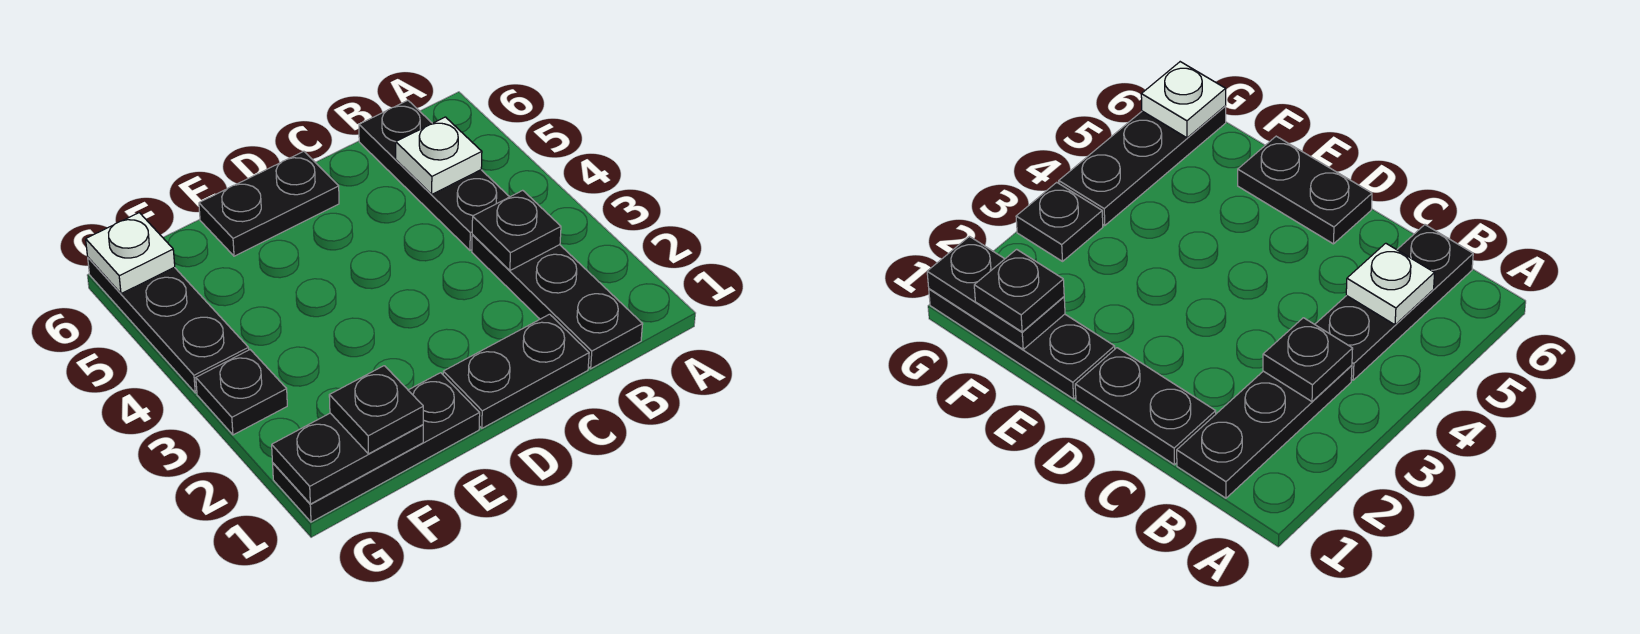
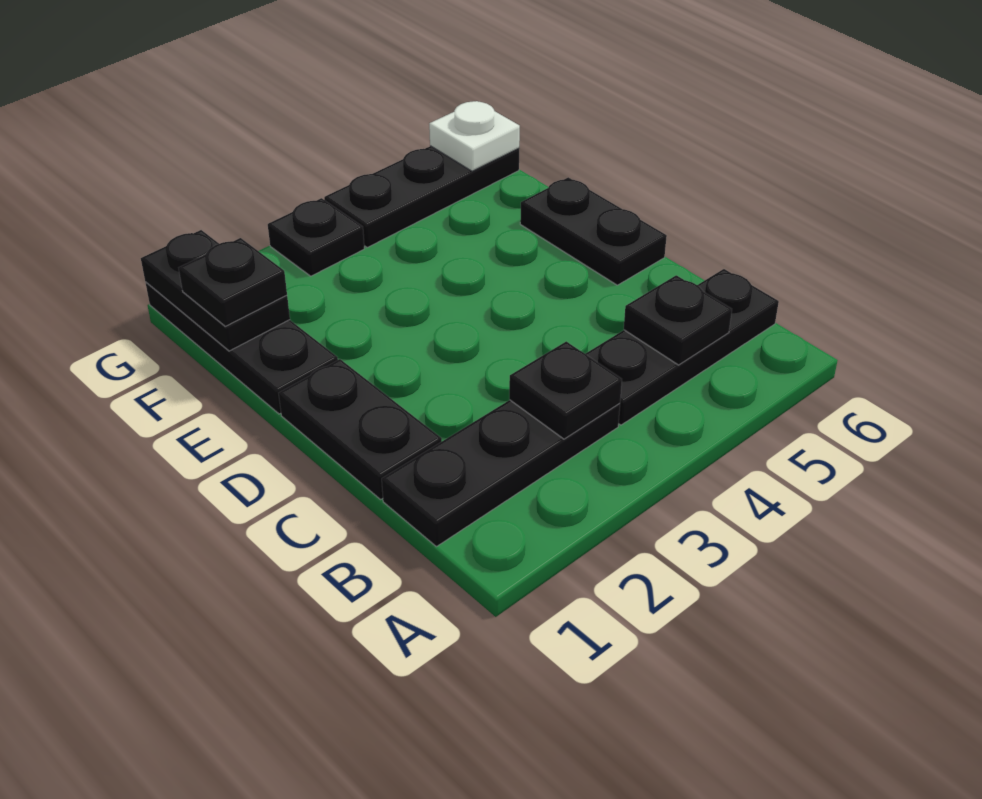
white plate B5 level 2 -> black plate B5 level 2

